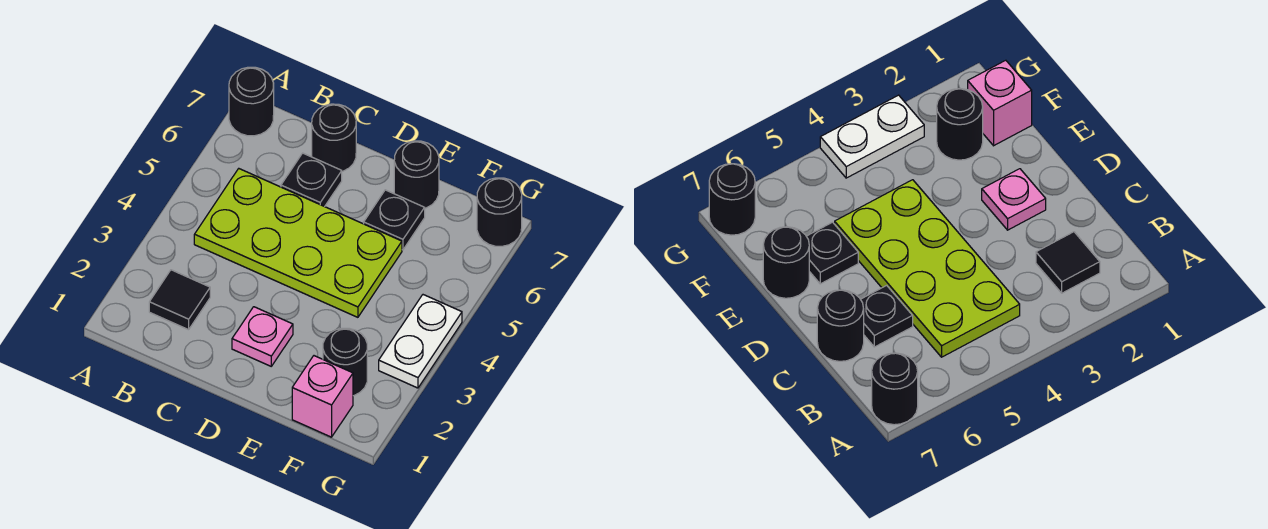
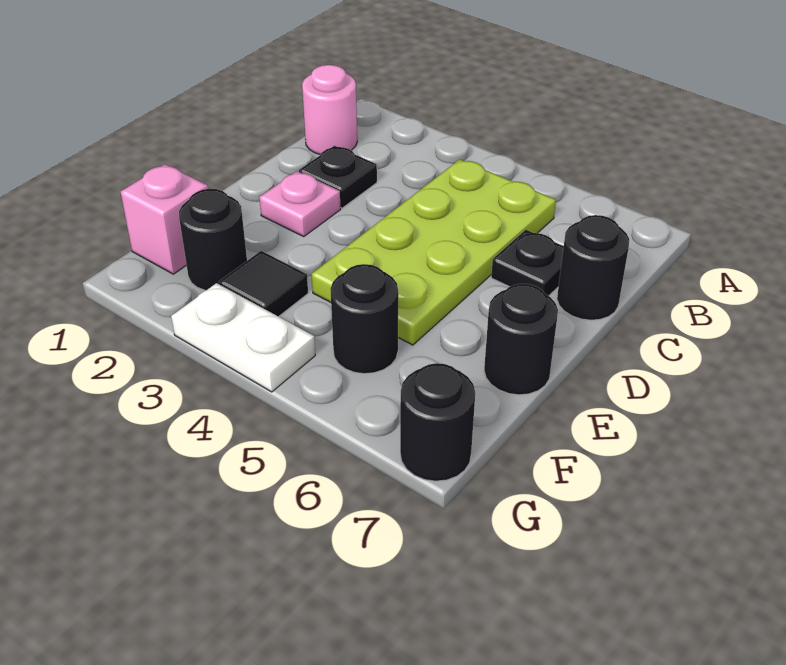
black round brick A7 level 1 -> black round brick F5 level 1
none -> pink round brick B1 level 1
black tile B2 level 1 -> black tile F3 level 1
black plate E6 level 1 -> black plate C2 level 1

